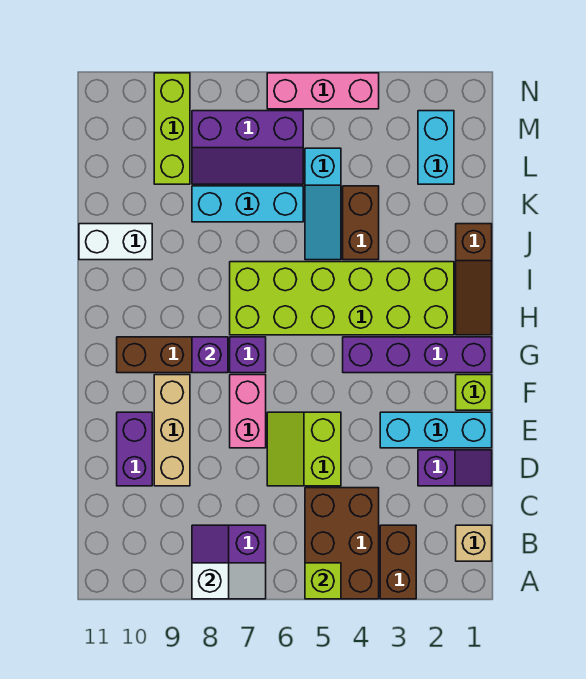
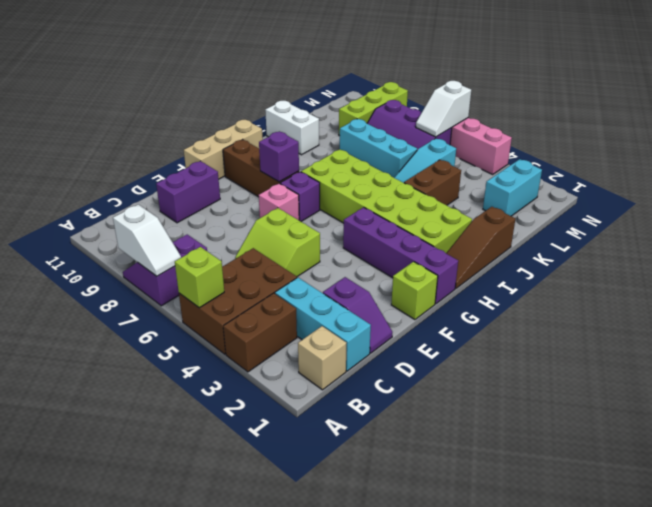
lime slope D5:E6 level 1 top 5 -> lime slope D5:E6 level 1 top E
tan brick D9:F9 level 1 -> tan brick F11:H11 level 1
cyan brick E1:E3 level 1 -> cyan brick C1:C3 level 1
pink brick E7:F7 level 1 -> pink brick F7 level 1
none -> white slope M6:N6 level 2 top N

